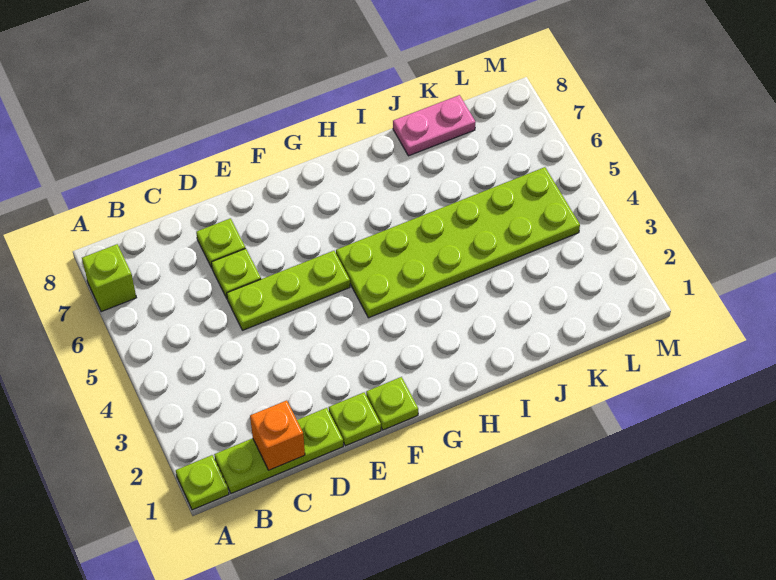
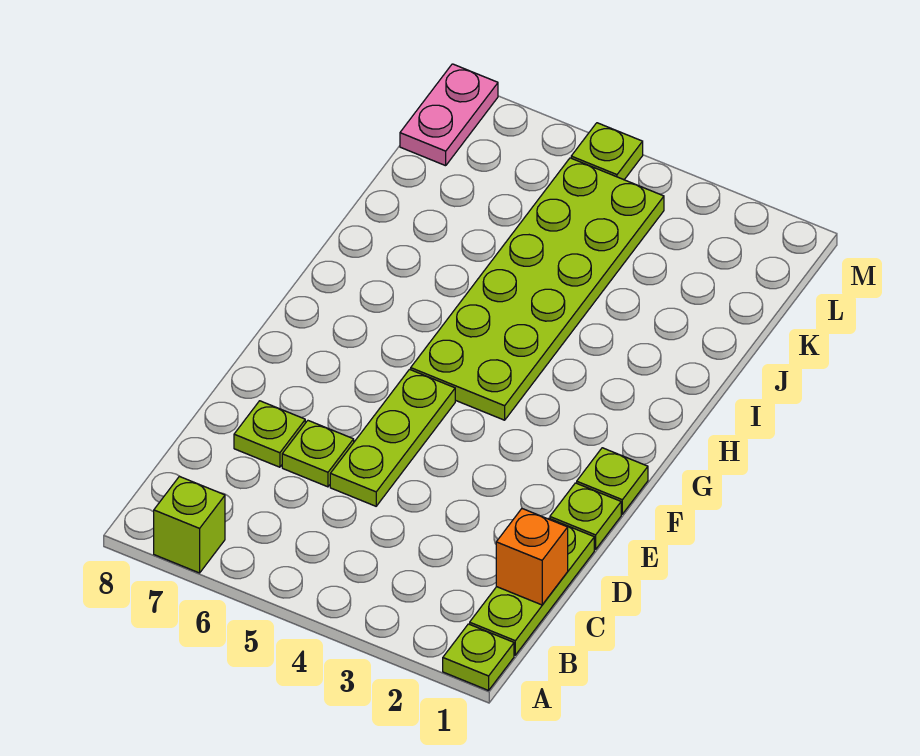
pink plate J8:K8 level 1 -> pink plate L8:M8 level 1
none -> lime plate M5 level 1

